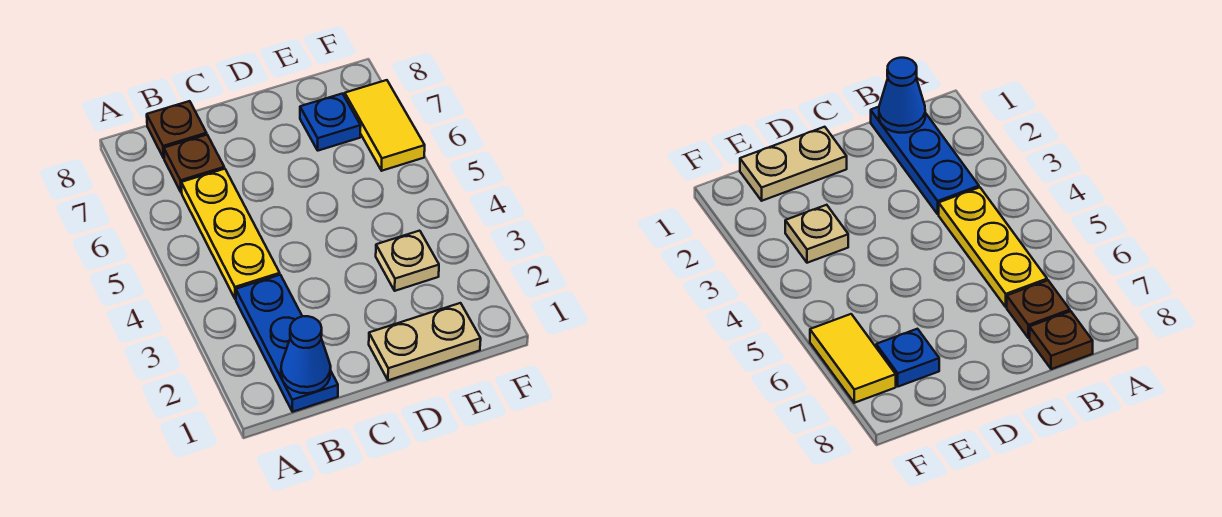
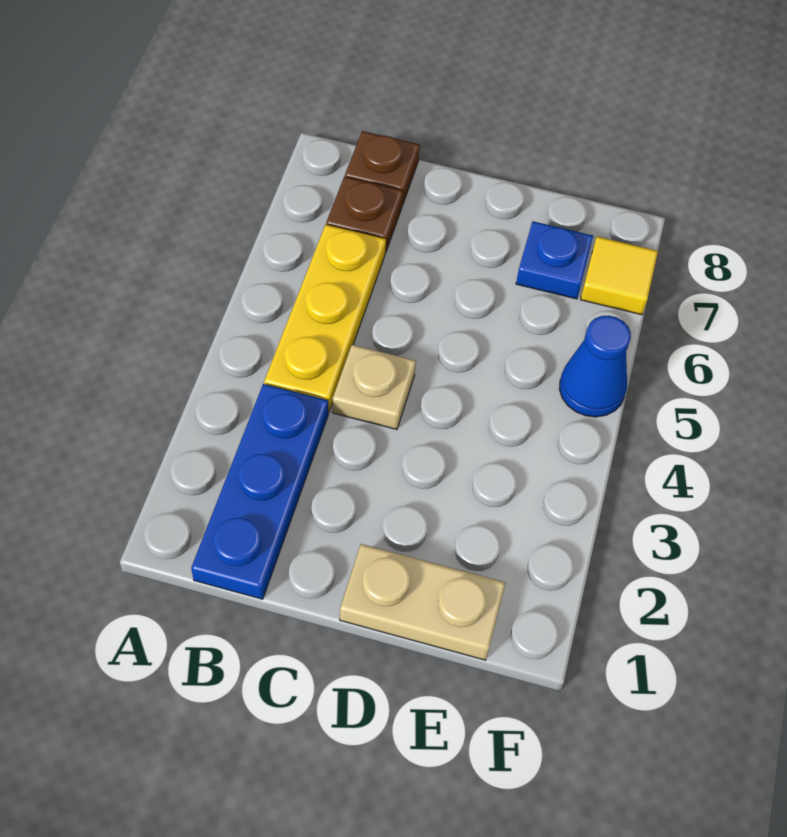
blue cone B1 level 2 -> blue cone F5 level 1
tan plate E3 level 1 -> tan plate C4 level 1
yellow tile F6:F7 level 1 -> yellow tile F7 level 1

